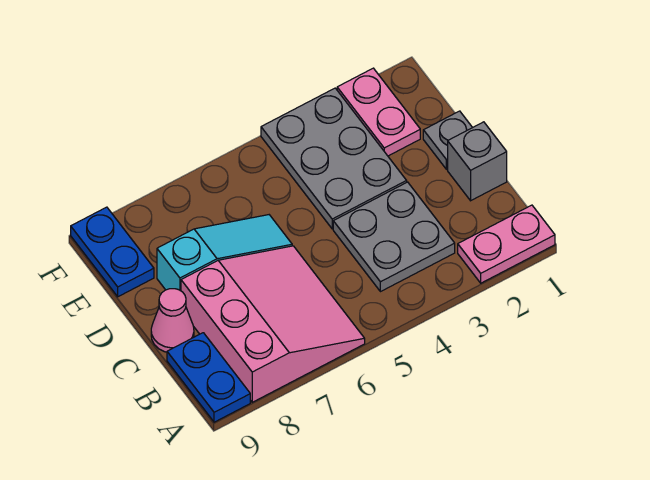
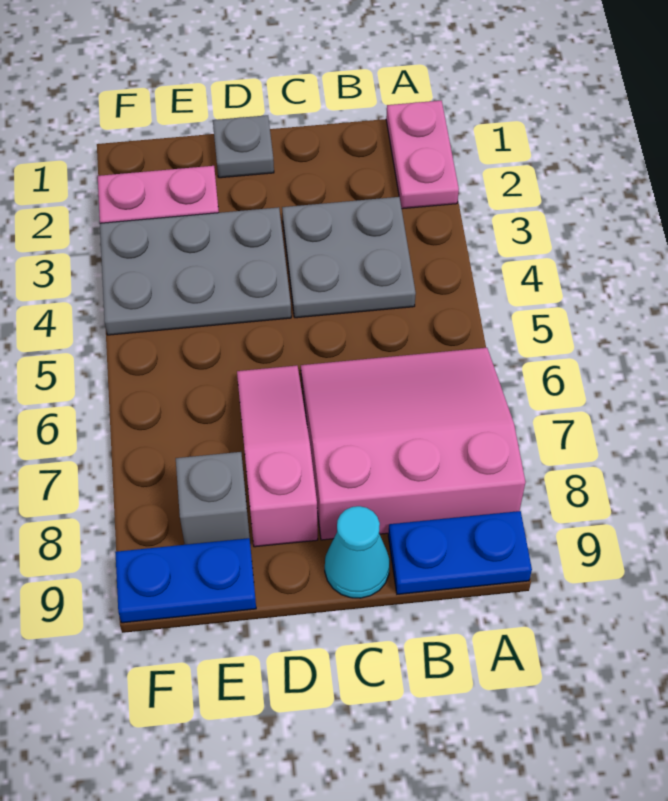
grey brick C1 level 1 -> grey brick E8 level 1
pink cone C9 level 1 -> cyan cone C9 level 1
cyan slope D6:D8 level 1 top 8 -> pink slope D6:D8 level 1 top 8

